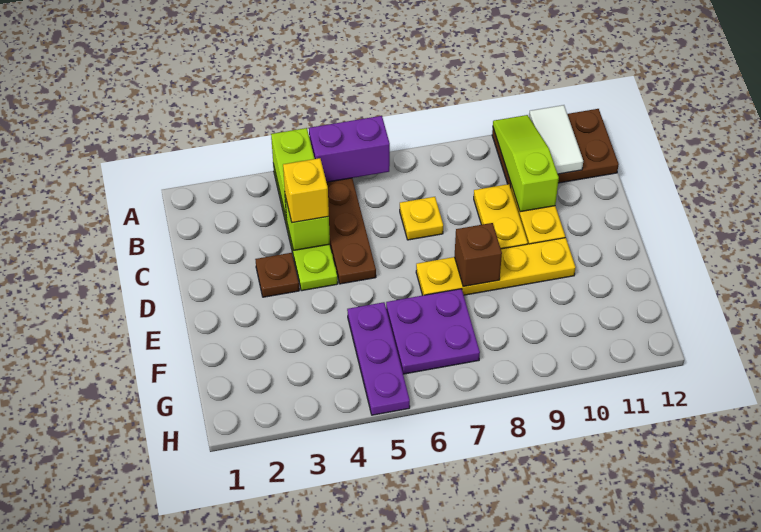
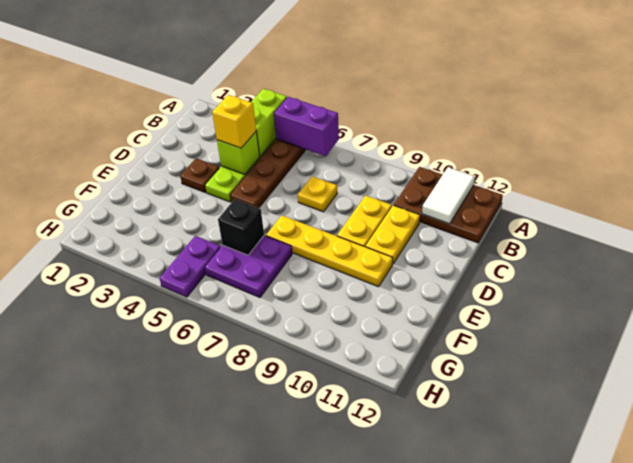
lime slope A10:C10 level 2 top C -> none
brown brick E8 level 2 -> none
purple plate F5:H5 level 1 -> purple plate G5:H5 level 1
none -> black brick F6 level 2

